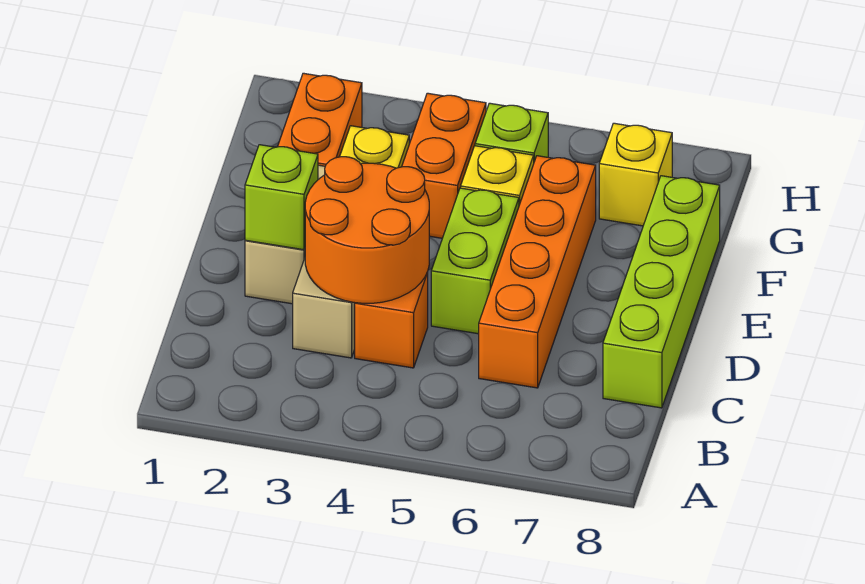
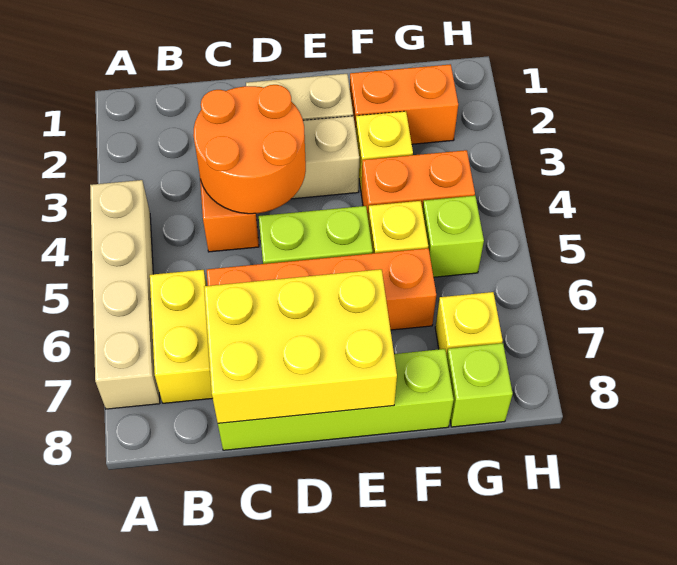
none -> tan brick A4:A7 level 1
none -> yellow brick B6:B7 level 1
none -> yellow brick C7:E8 level 2
lime brick D2 level 2 -> lime brick G8 level 1

